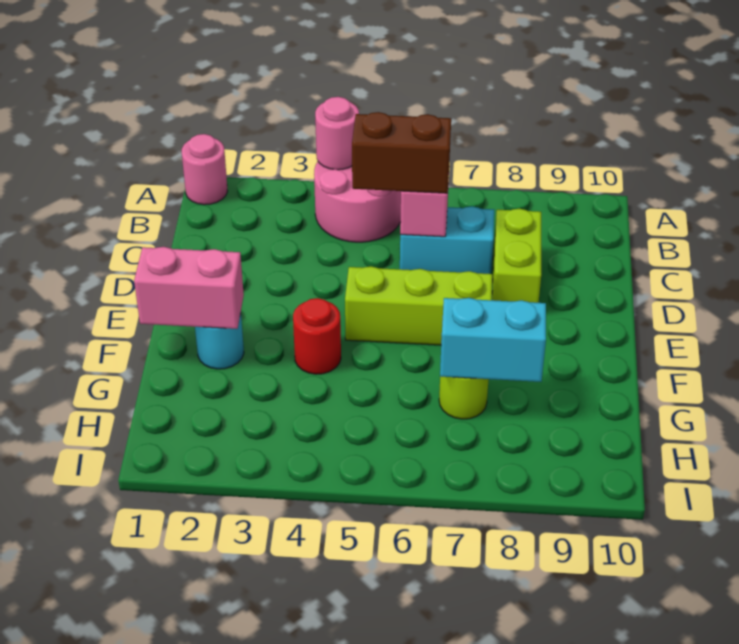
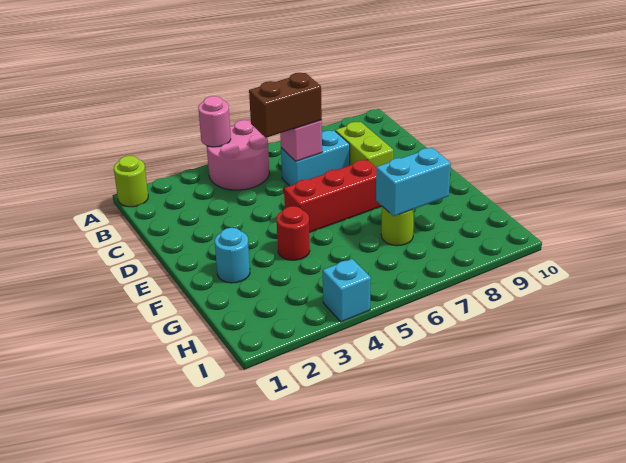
pink round brick A1 level 1 -> lime round brick A1 level 1
lime brick E5:E7 level 1 -> red brick E5:E7 level 1
pink brick F1:F2 level 2 -> none
none -> cyan brick I4 level 1

